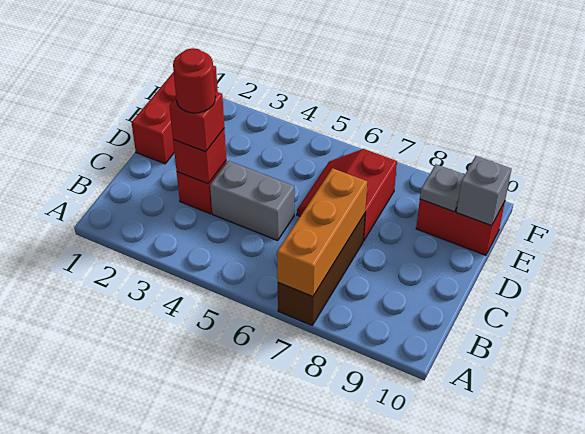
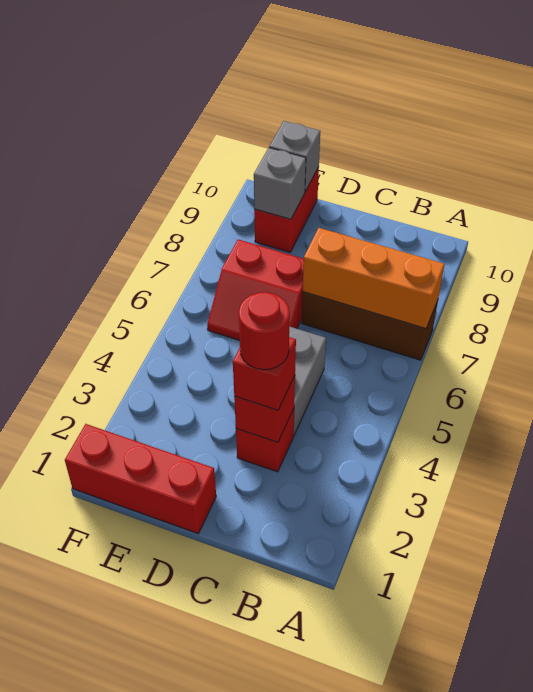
grey plate E9 level 2 -> grey brick E9 level 2

